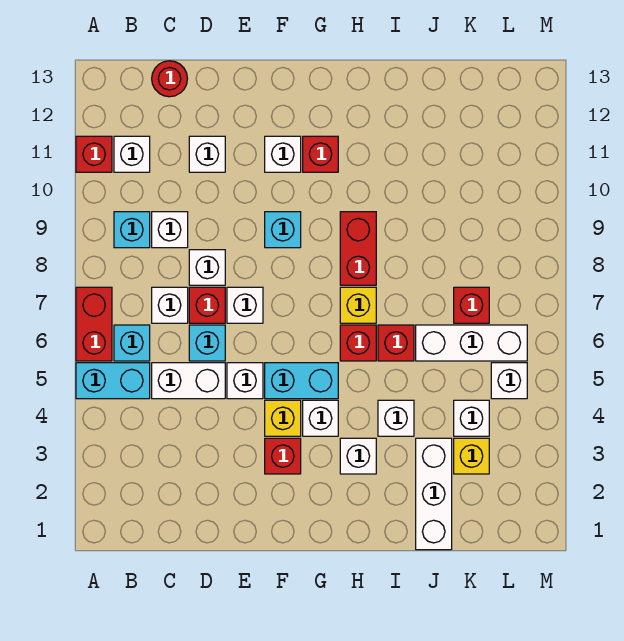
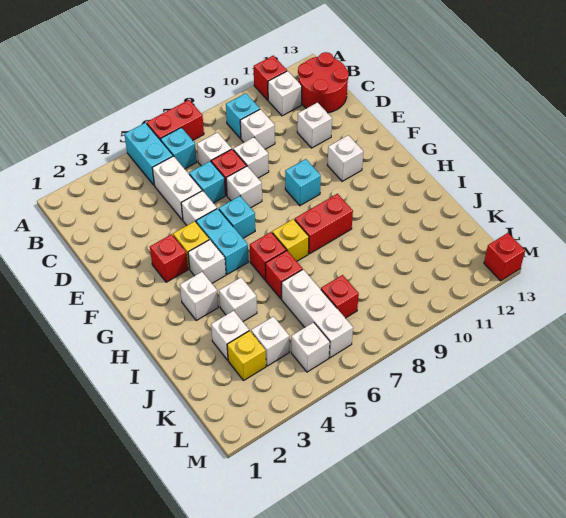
red round brick C13 level 1 -> red round brick B12:C13 level 1
none -> cyan brick F6 level 1
red brick G11 level 1 -> red brick M13 level 1
white brick J1:J3 level 1 -> white brick J3 level 1

